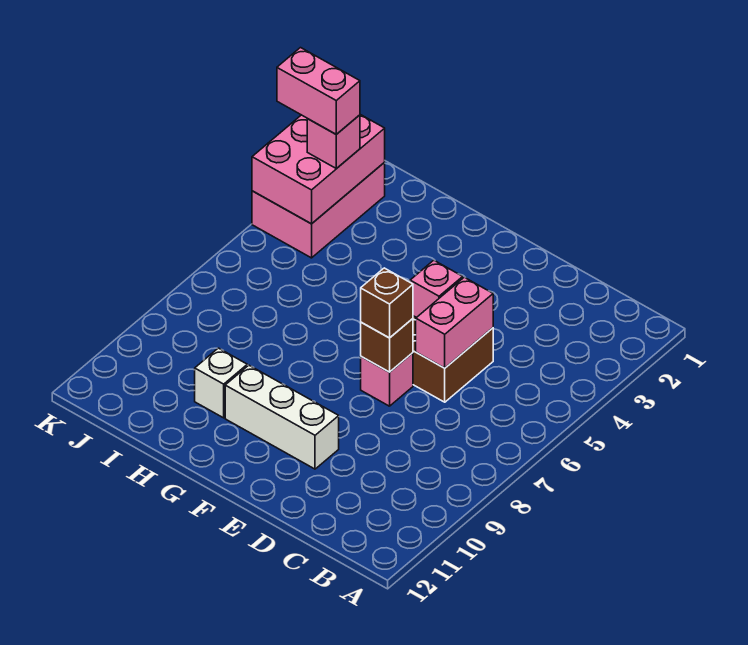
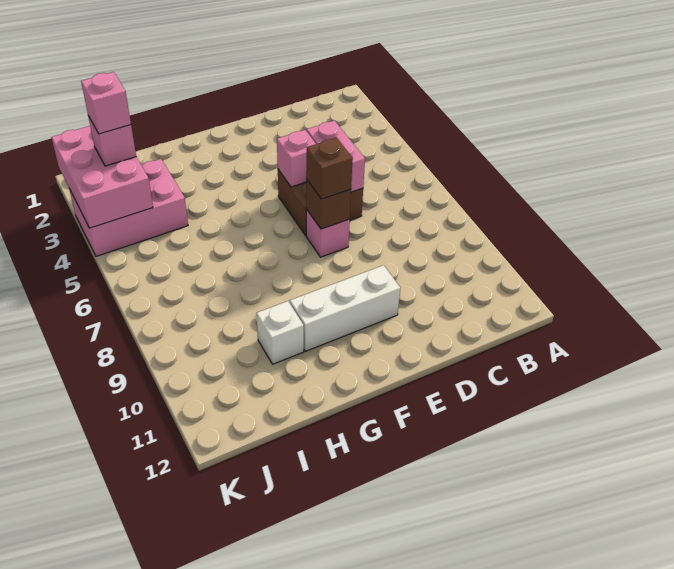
pink brick J2:K4 level 1 -> pink brick I3:K4 level 1
pink brick J3:K3 level 4 -> pink brick J3 level 4

